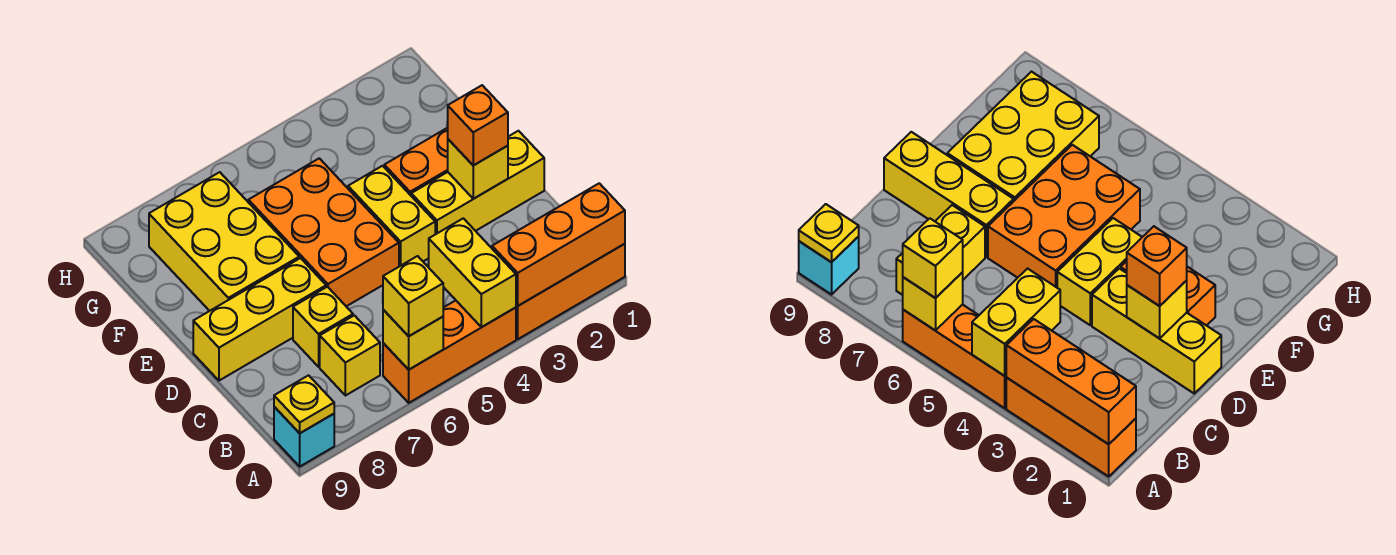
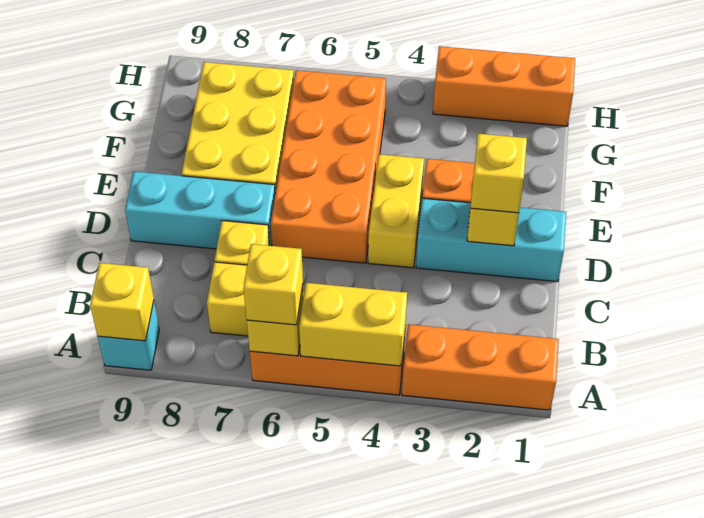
orange brick A1:A3 level 2 -> orange brick H1:H3 level 1
yellow brick A4:B4 level 2 -> yellow brick A4:A5 level 2
yellow plate A9 level 2 -> yellow brick A9 level 2
yellow brick D1:D3 level 1 -> cyan brick D1:D3 level 1
orange brick D2 level 3 -> yellow brick D2 level 3
orange brick D5:F6 level 1 -> orange brick D5:G6 level 1
yellow brick D7:D9 level 1 -> cyan brick D7:D9 level 1

